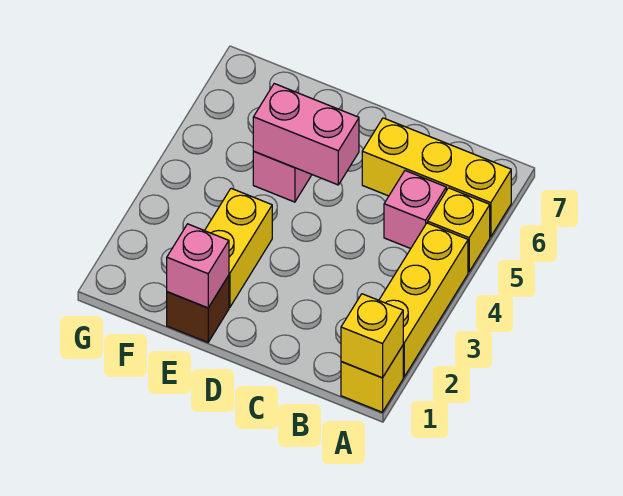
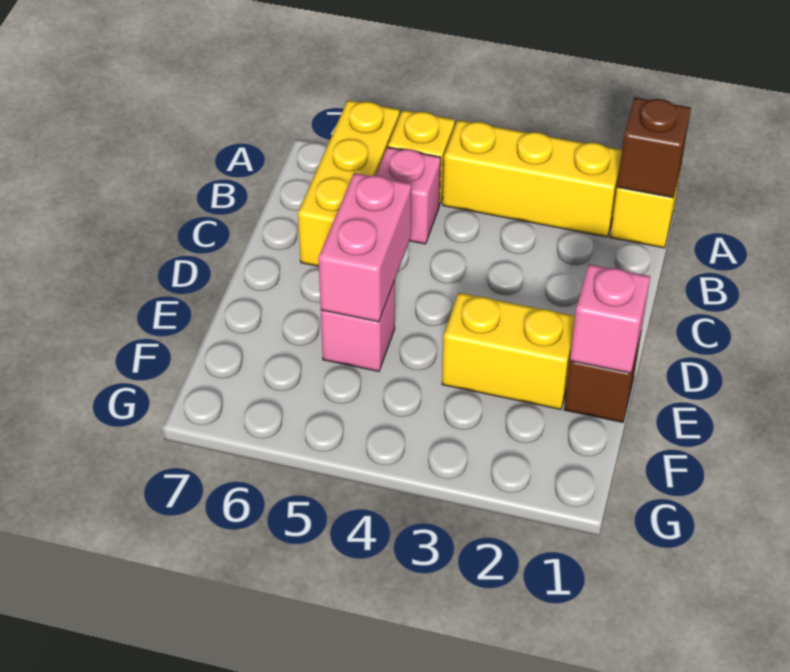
yellow brick A1 level 2 -> brown brick A1 level 2

